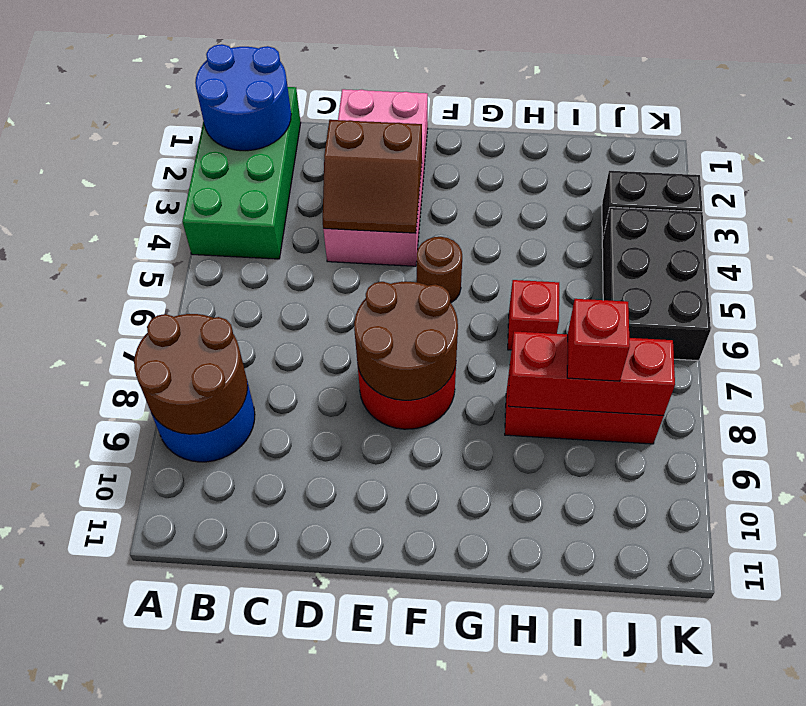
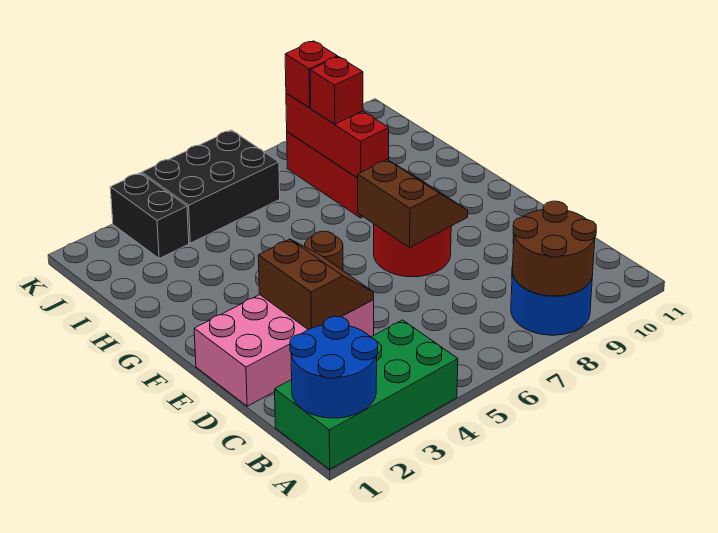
brown round brick E7:F8 level 2 -> brown slope E7:F8 level 2 top 7
red brick H6 level 1 -> red brick J8 level 3

